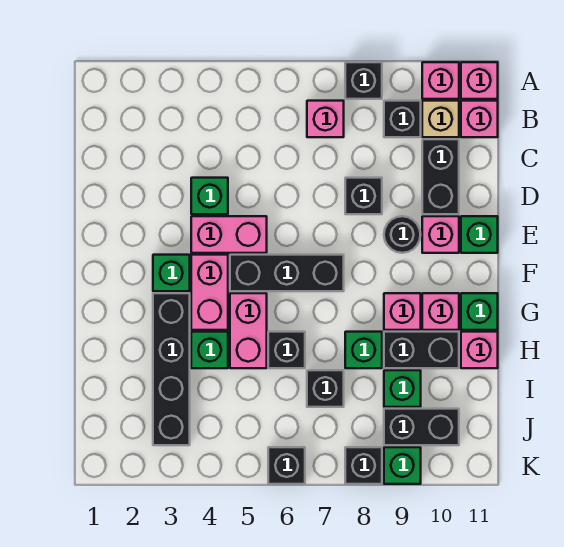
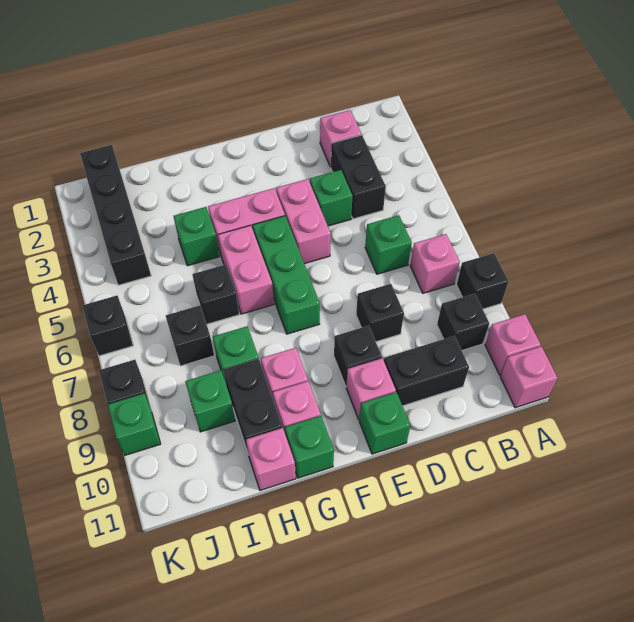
tan brick B10 level 1 -> none
pink brick B11 level 1 -> pink brick C2 level 1
black round brick E9 level 1 -> black brick E9 level 1
green brick F3 level 1 -> green brick C6 level 1
black brick F5:F7 level 1 -> green brick F5:F7 level 1
black brick G3:J3 level 1 -> black brick J1:J4 level 1
pink brick G5:H5 level 1 -> pink brick G5:G6 level 1
black brick J9:J10 level 1 -> black brick C3:C4 level 1

